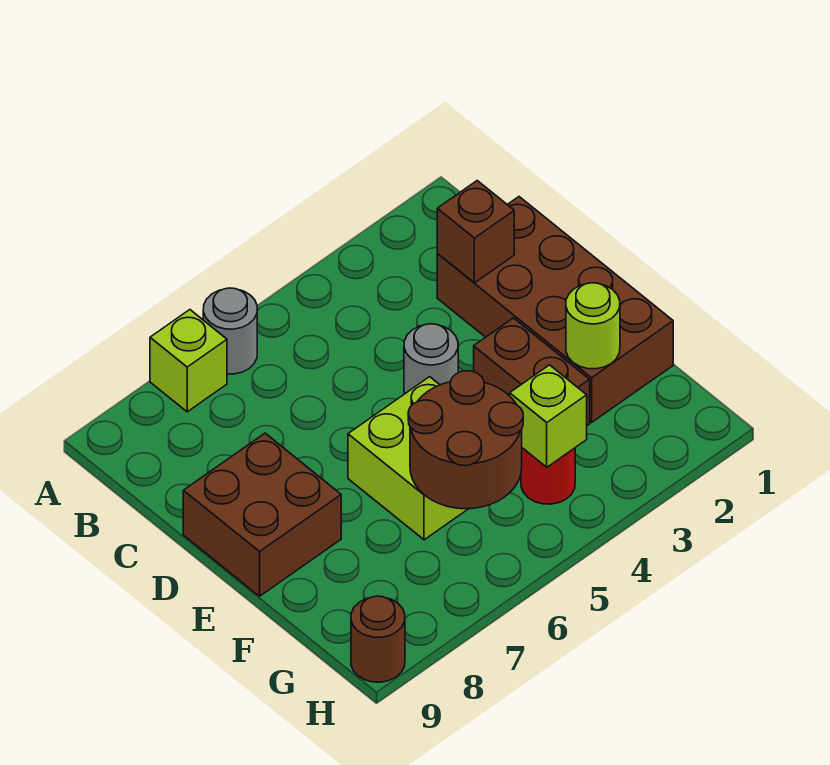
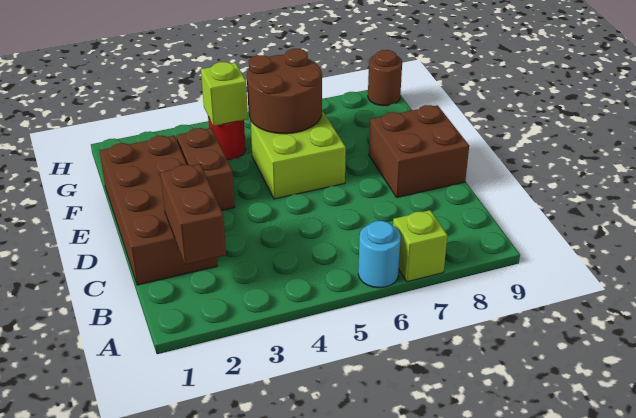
grey round brick A6 level 1 -> cyan round brick A6 level 1
brown brick C2 level 2 -> brown brick B2:C2 level 2
grey round brick D4 level 1 -> none
lime round brick F2 level 2 -> none

